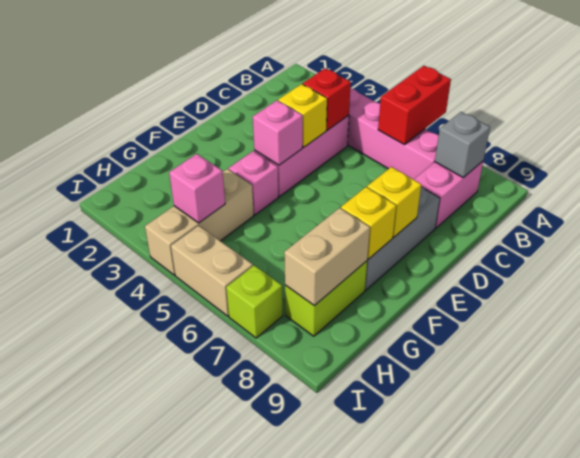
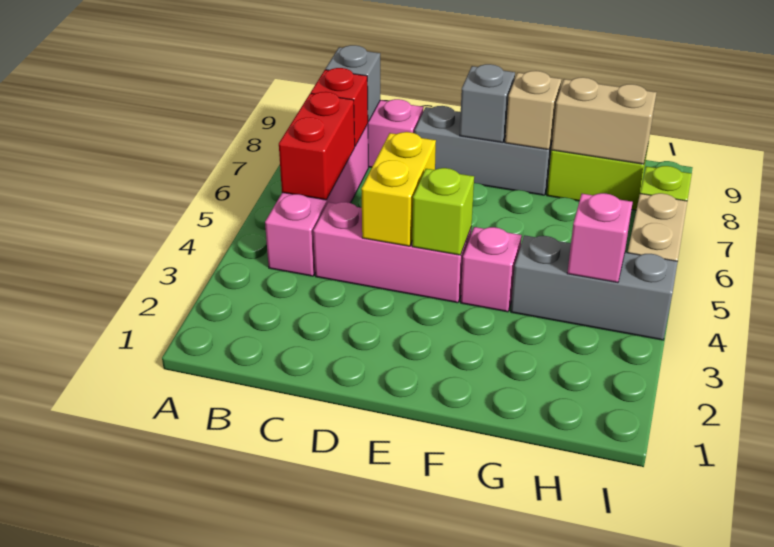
red brick A6:B6 level 2 -> red brick B5:B6 level 2
red brick C4 level 2 -> red brick B7 level 2
yellow brick D4 level 2 -> yellow brick D4:D5 level 2
pink brick E4 level 2 -> lime brick E4 level 2
yellow brick E8 level 2 -> grey brick E8 level 2
yellow brick F8 level 2 -> tan brick F8 level 2
tan brick G4:I4 level 1 -> grey brick G4:I4 level 1

